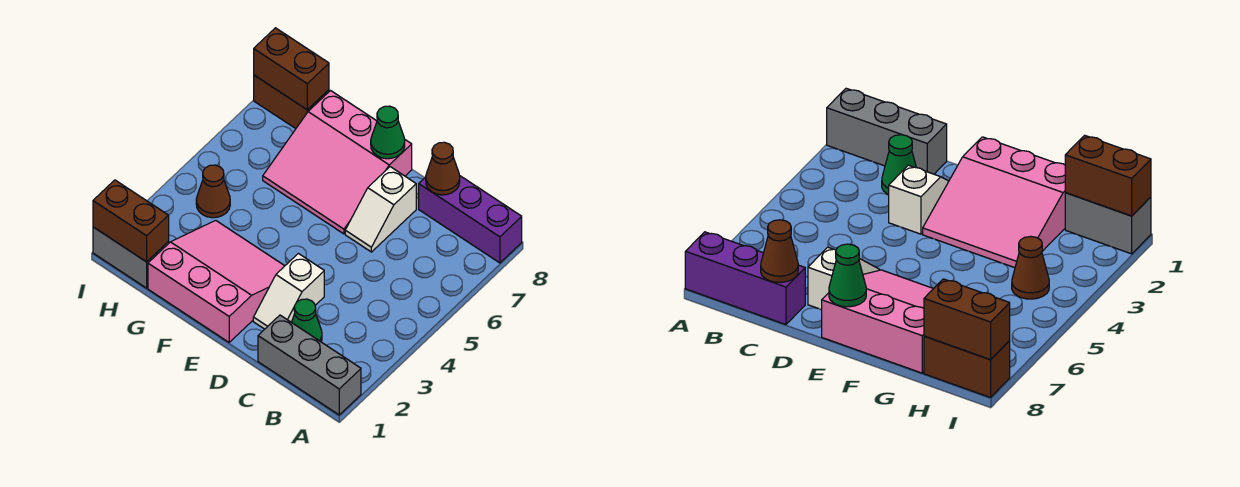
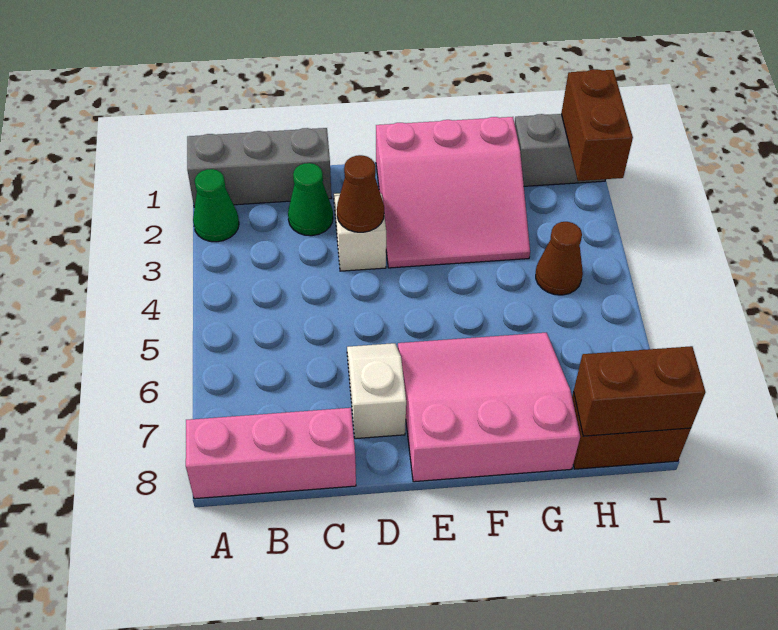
purple brick A8:C8 level 1 -> pink brick A8:C8 level 1
brown cone C8 level 2 -> brown cone D3 level 2
green cone E8 level 2 -> green cone A2 level 1
brown brick H1:I1 level 2 -> brown brick I1:I2 level 2

